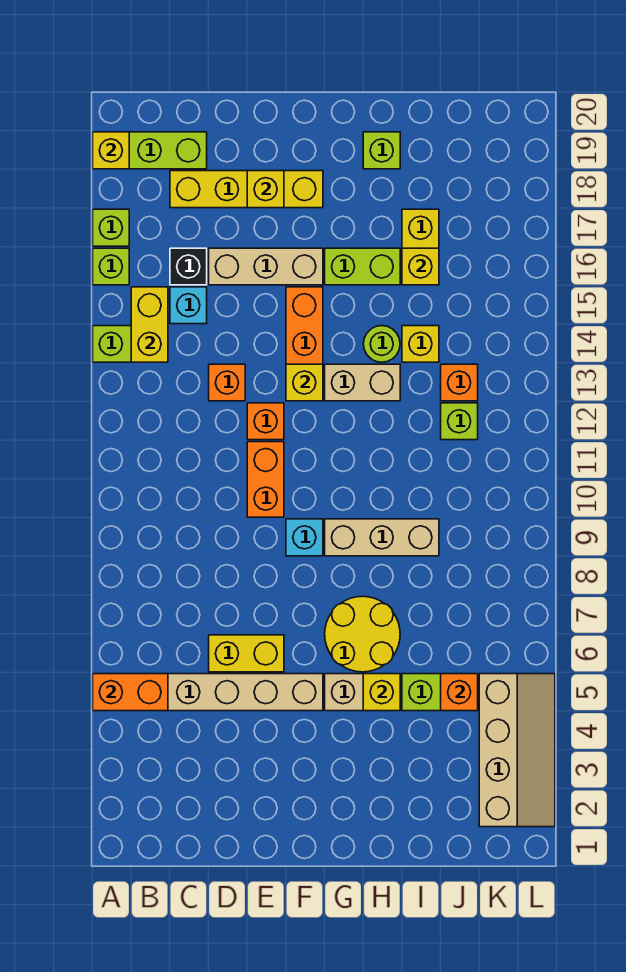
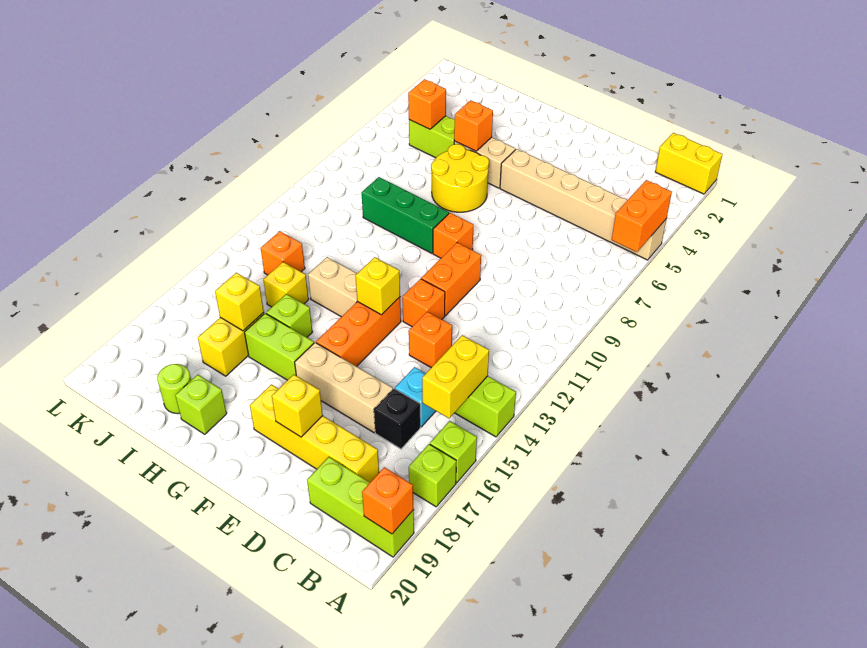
orange brick A5:B5 level 2 -> orange brick A5:A6 level 2
yellow brick A19 level 2 -> orange brick A19 level 2
yellow brick D6:E6 level 1 -> yellow brick A1:B1 level 1
cyan brick F9 level 1 -> orange brick F9 level 1
tan brick G9:I9 level 1 -> green brick G9:I9 level 1
yellow brick H5 level 2 -> orange brick H5 level 2
lime round brick H14 level 1 -> lime round brick I19 level 1
lime brick J12 level 1 -> lime brick H15 level 1
tan slope K2:L5 level 1 top K -> none

